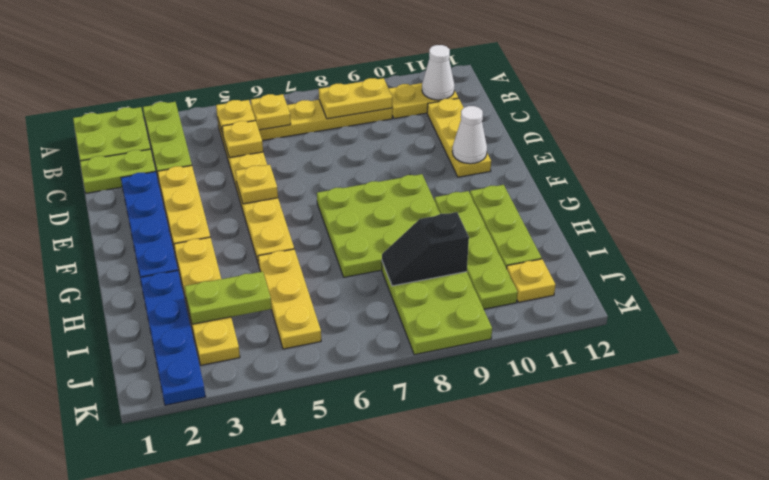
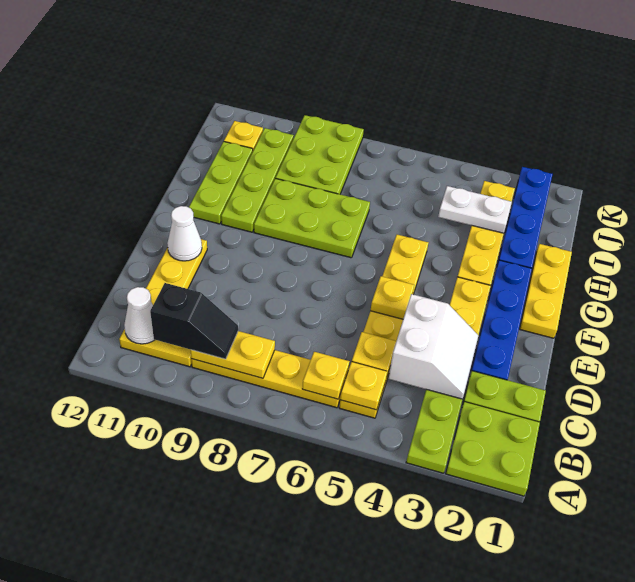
none -> white slope C3:D4 level 2 top 4
lime plate F7:H9 level 1 -> lime plate G7:H9 level 1
yellow plate H5:J5 level 1 -> yellow plate F1:H1 level 1
lime plate I3:I4 level 2 -> white plate I3:I4 level 2
black slope I8:I9 level 2 top 9 -> black slope B9:B10 level 3 top 10

